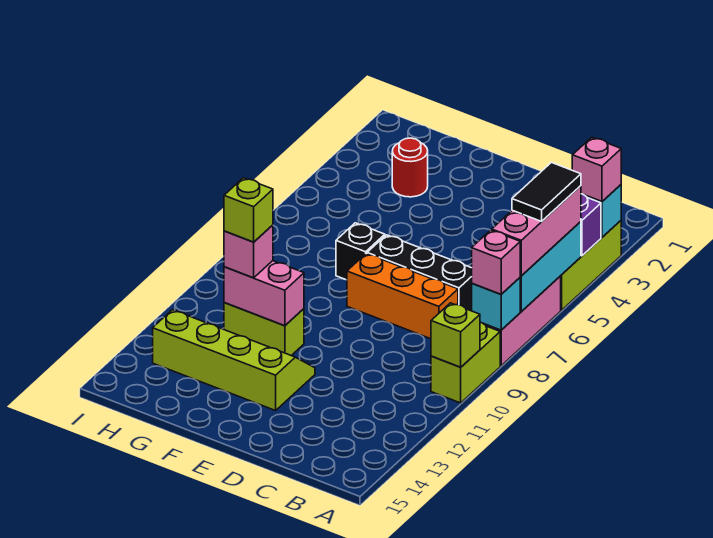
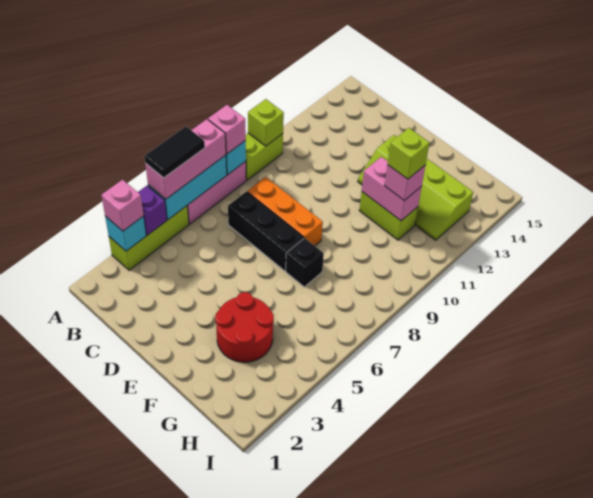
red round brick G3 level 1 -> red round brick F3:G4 level 1

